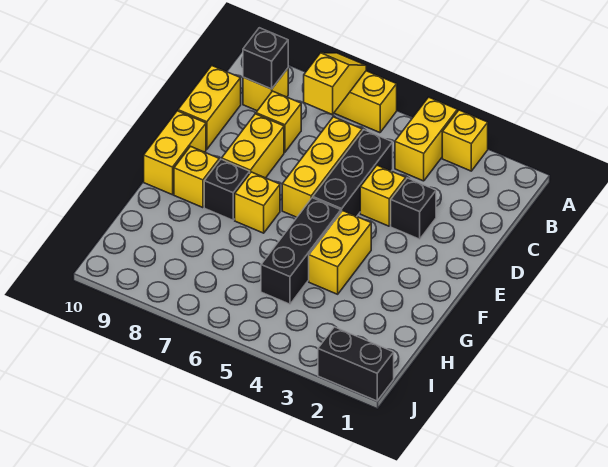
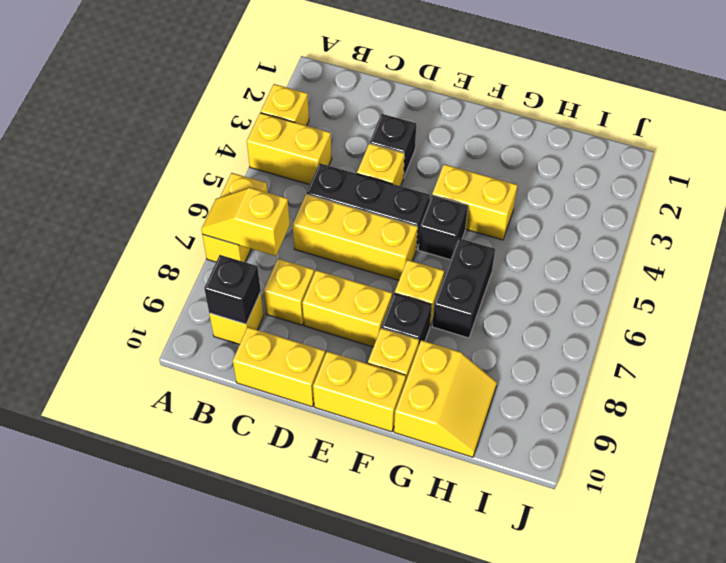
black brick F5:H5 level 1 -> black brick F5 level 1
none -> yellow slope G9:H10 level 1 top G
black brick J1:J2 level 1 -> black brick G6:G7 level 1

